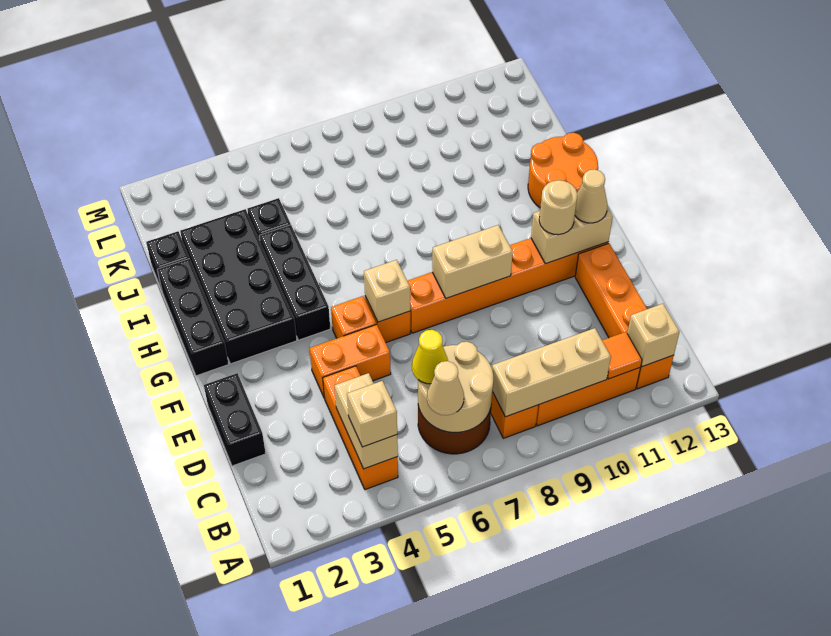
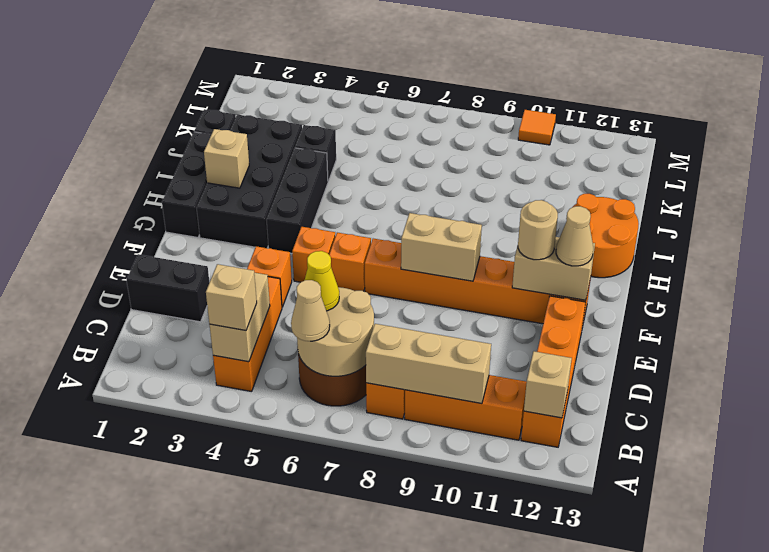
orange tile B11 level 2 -> orange tile M10 level 1
black brick D1:E1 level 1 -> black brick D1:D2 level 1
orange brick E4:E5 level 1 -> orange brick E4 level 1
tan brick F6 level 2 -> tan brick H2 level 2

